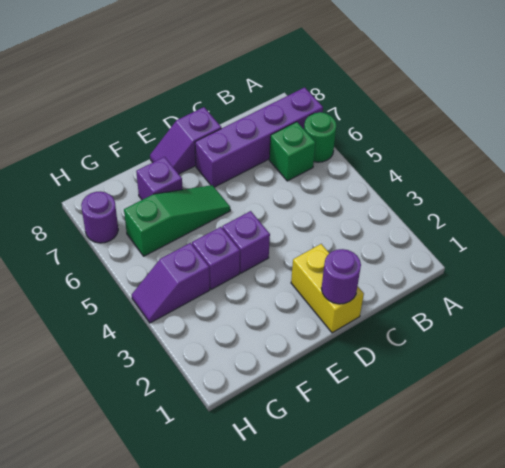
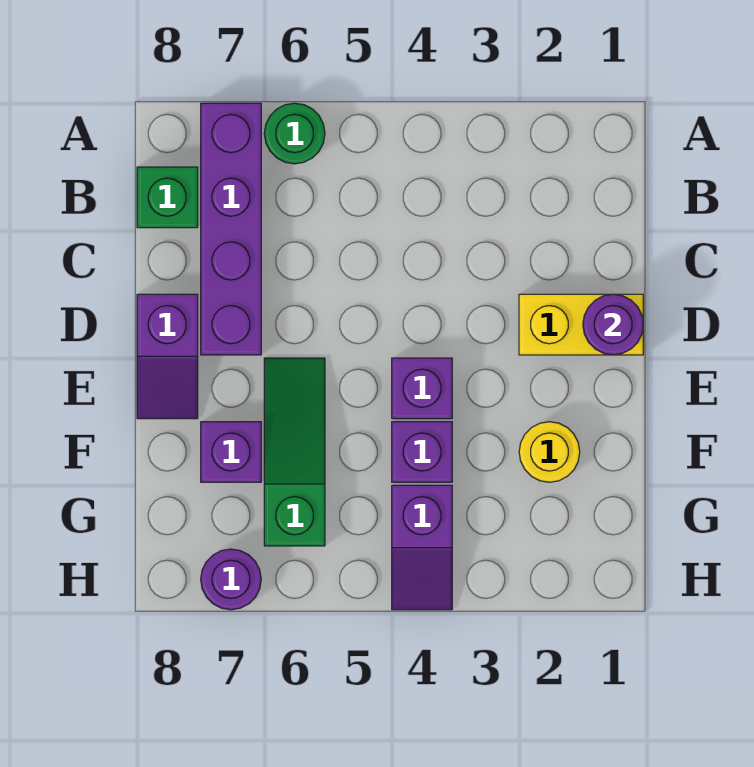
green brick B6 level 1 -> green brick B8 level 1
none -> yellow round brick F2 level 1

